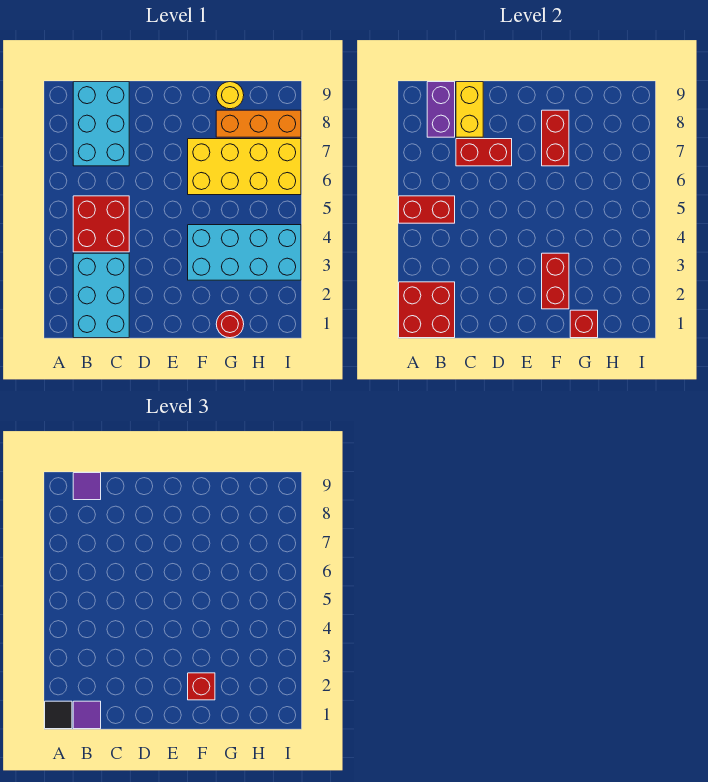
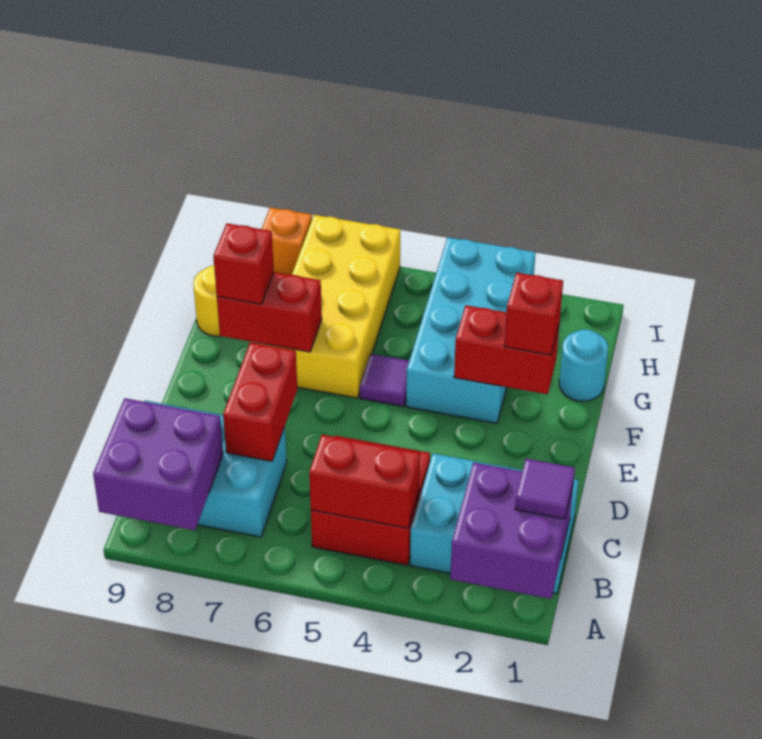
red brick A1:B2 level 2 -> purple brick A1:B2 level 2
black tile A1 level 3 -> none
red brick A5:B5 level 2 -> red brick B4:B5 level 2
purple brick B8:B9 level 2 -> purple brick A8:B9 level 2
purple tile B9 level 3 -> purple tile F5 level 1
yellow brick C8:C9 level 2 -> none
red round brick G1 level 1 -> cyan round brick G1 level 1
red brick G1 level 2 -> red brick F8 level 3
orange brick G8:I8 level 1 -> orange brick I8 level 1

